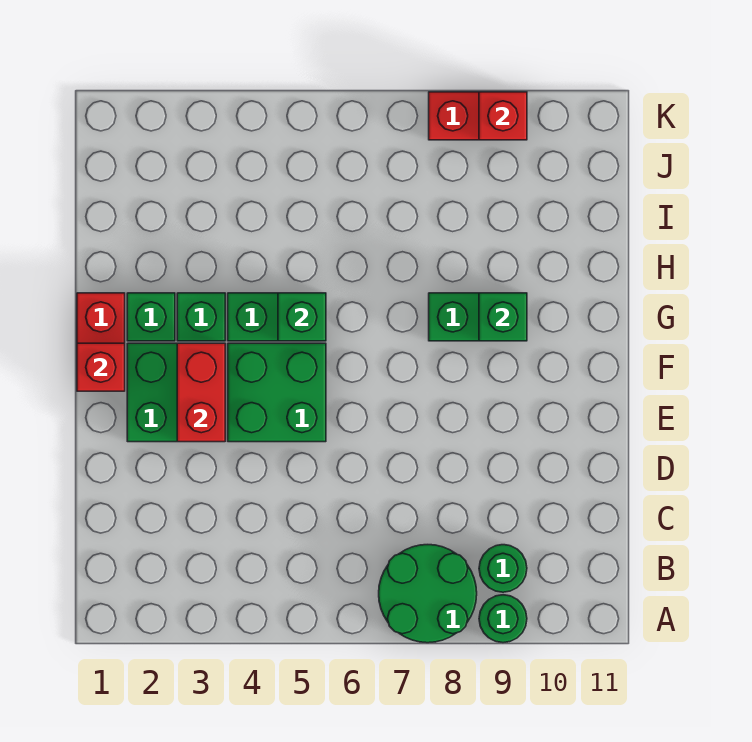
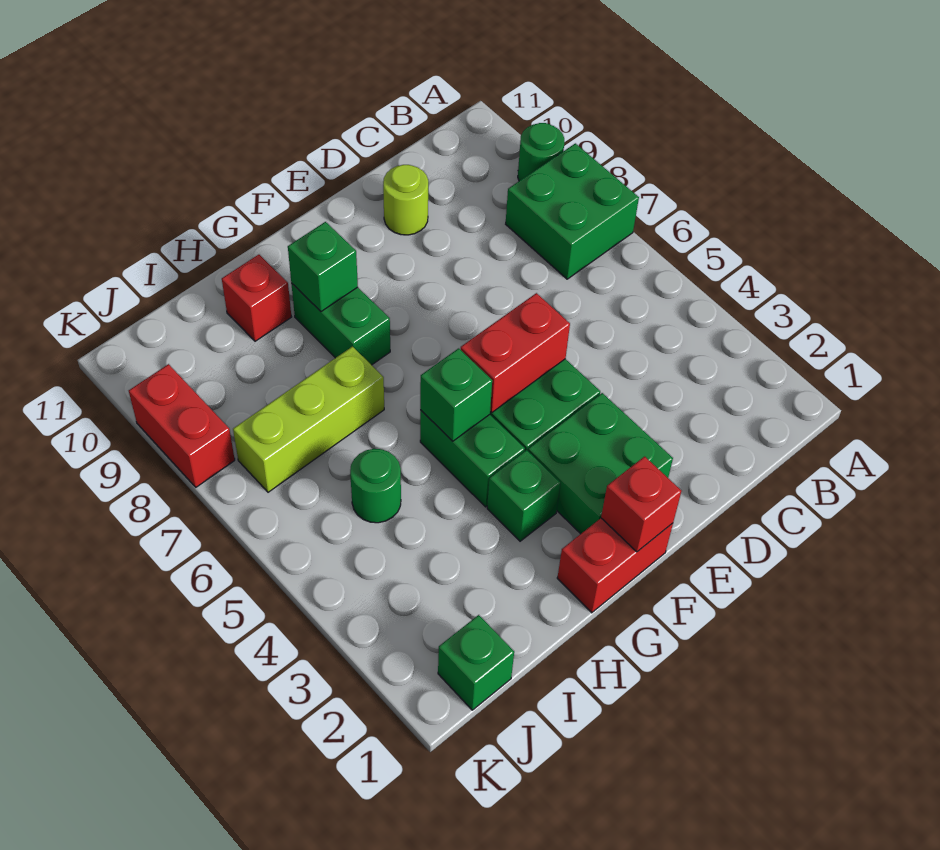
green round brick A7:B8 level 1 -> green brick A7:B8 level 1
green round brick B9 level 1 -> green round brick I5 level 1
none -> lime round brick D10 level 1
red brick E3:F3 level 2 -> red brick E5:F5 level 2
green brick G2 level 1 -> green brick J1 level 1
none -> lime brick H7:J7 level 1
red brick K9 level 2 -> red brick H10 level 1

